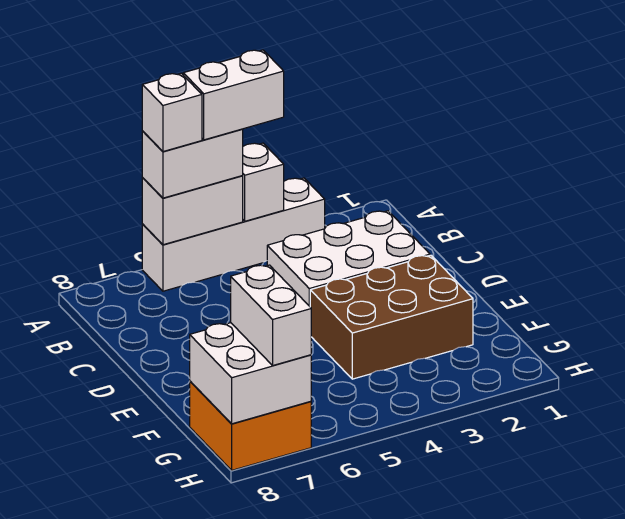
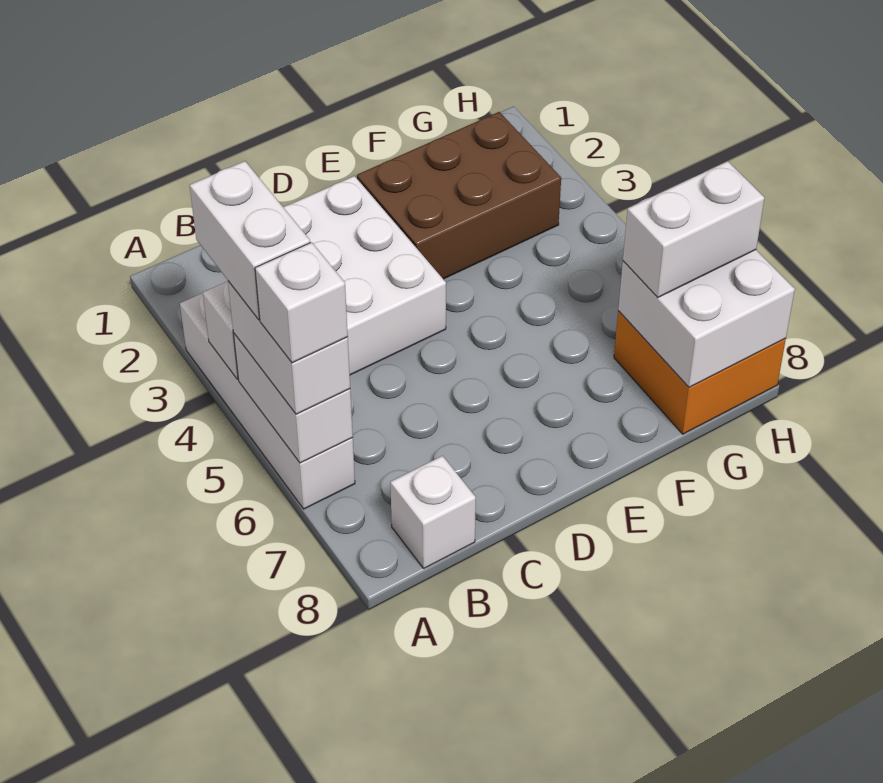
none -> white brick B8 level 1
brown brick E2:F4 level 1 -> brown brick E2:G3 level 1

